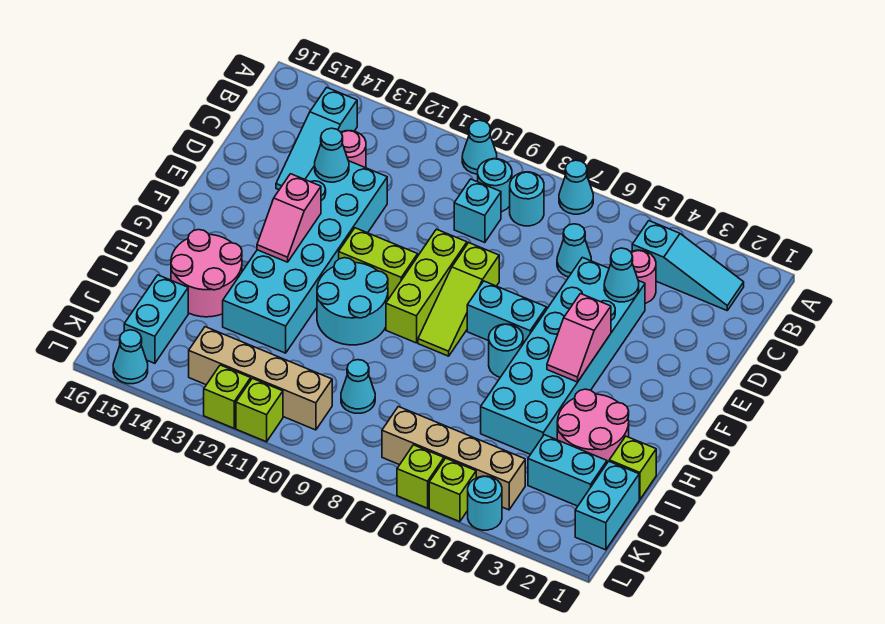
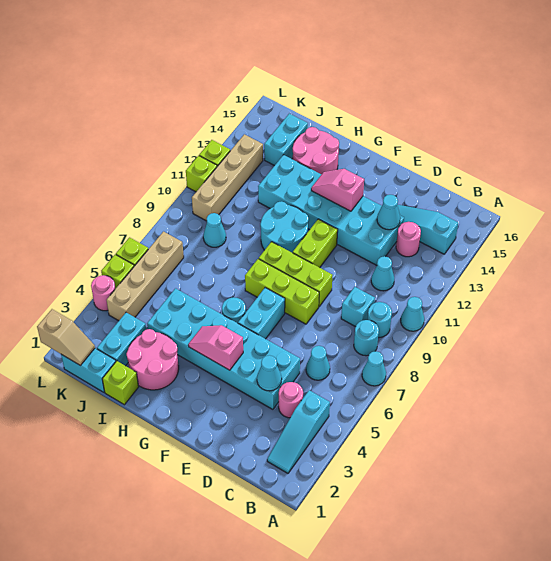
lime slope E8:G8 level 1 top E -> lime brick E8:G8 level 1
cyan brick J15:K15 level 1 -> cyan brick J14:J15 level 1
none -> tan slope K1:L1 level 2 top L
cyan round brick L4 level 1 -> pink round brick L4 level 1
cyan cone L15 level 1 -> cyan cone C11 level 1

